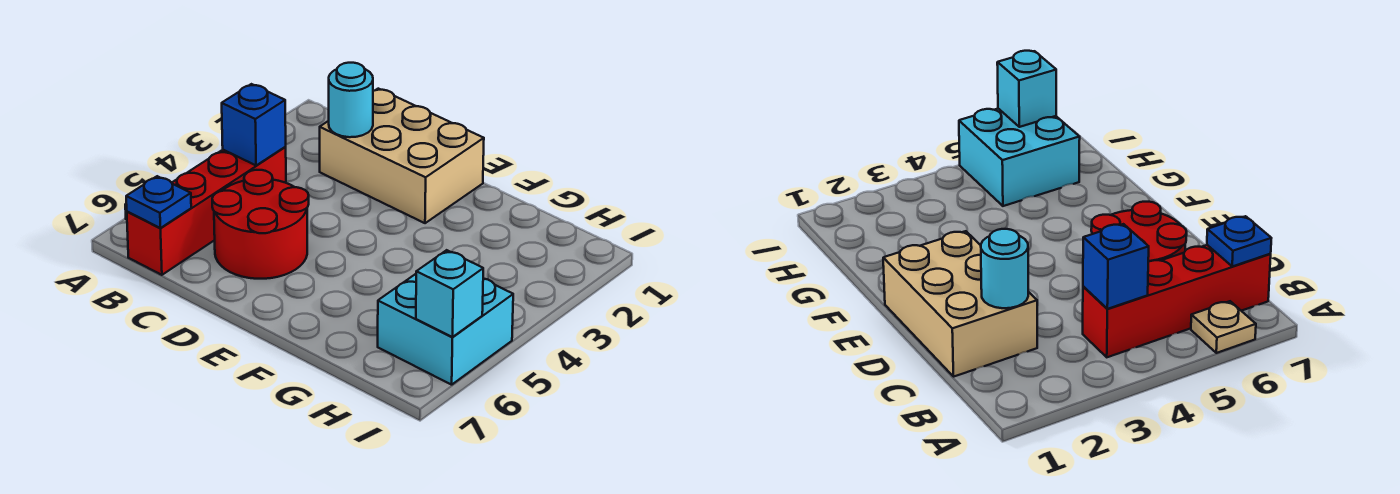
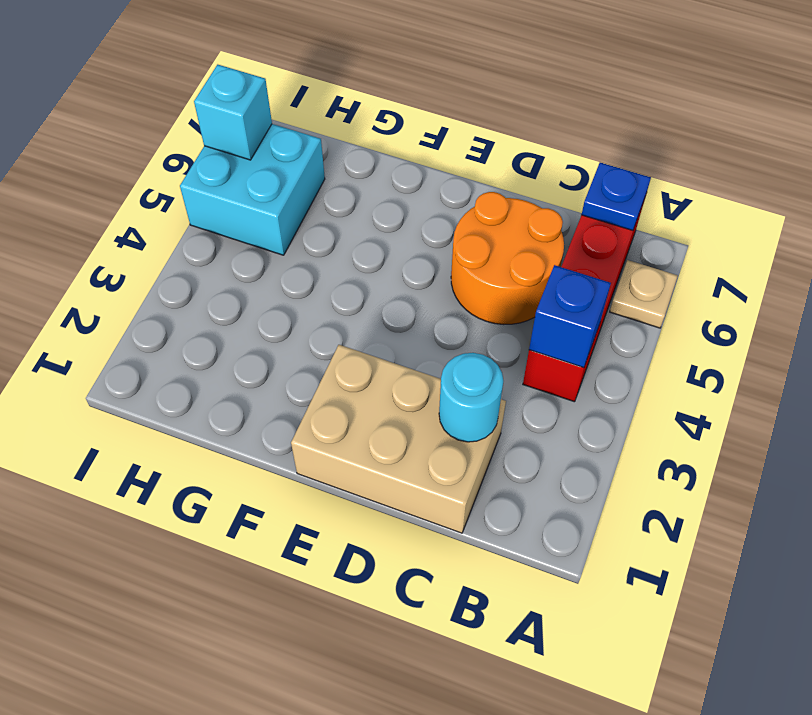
red round brick C5:D6 level 1 -> orange round brick C5:D6 level 1

